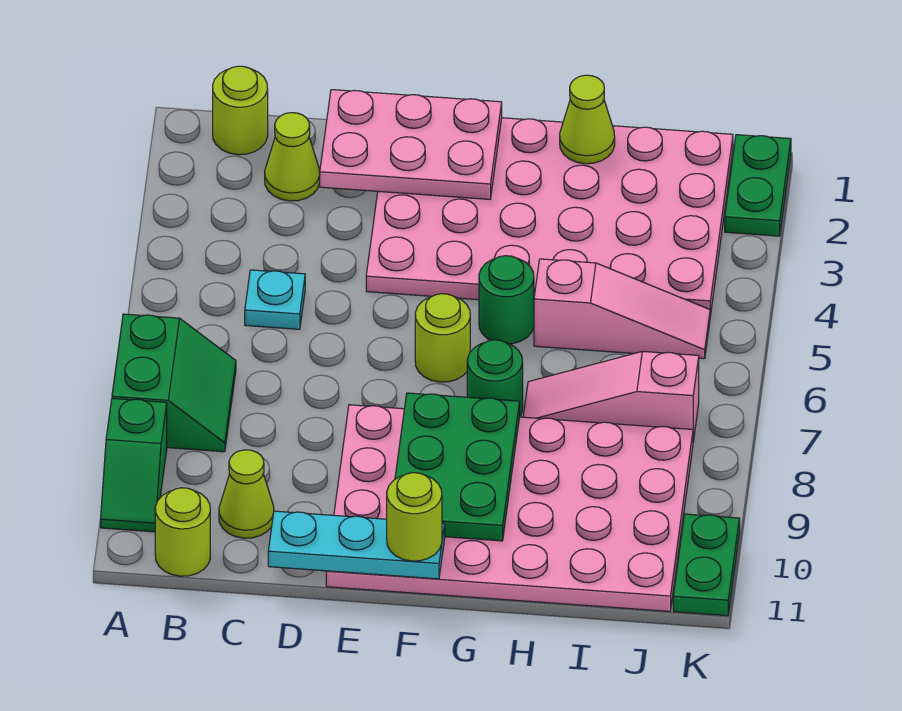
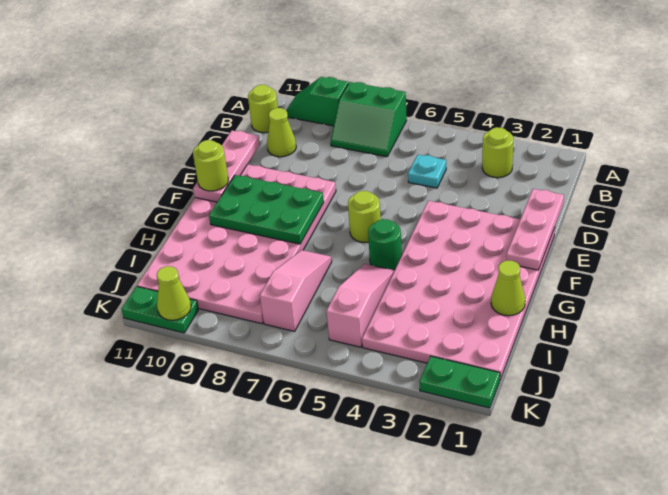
lime round brick B1 level 1 -> lime round brick B3 level 1
lime cone C2 level 1 -> lime cone K10 level 2
pink plate D1:F2 level 2 -> pink plate D1:F1 level 2
cyan plate D11:F11 level 2 -> pink plate D11:F11 level 2
green round brick G7 level 1 -> none
pink slope H5:J5 level 1 top H -> pink slope H5:J5 level 1 top J

